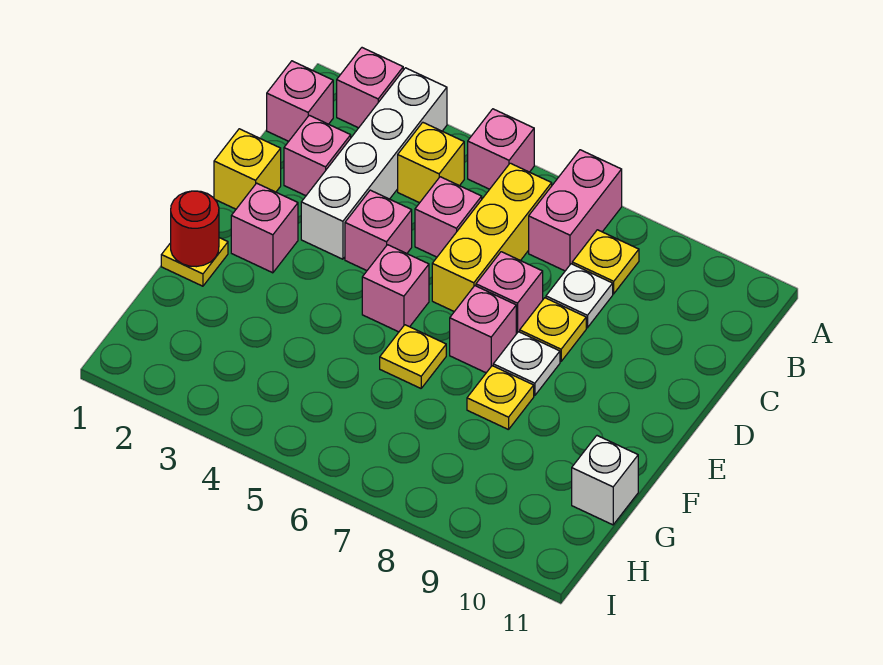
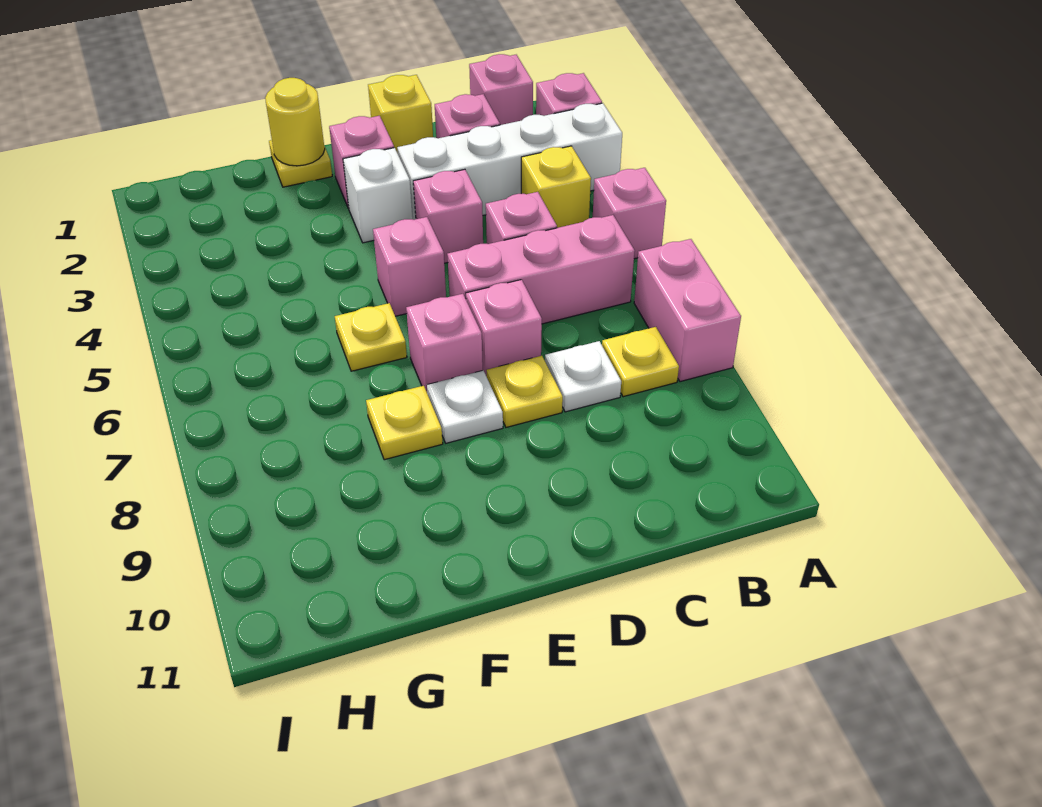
pink brick A7:B7 level 1 -> pink brick A7:A8 level 1
yellow brick B6:D6 level 1 -> pink brick B6:D6 level 1
red round brick F1 level 2 -> yellow round brick F1 level 2
white brick G11 level 1 -> white brick E3 level 1

